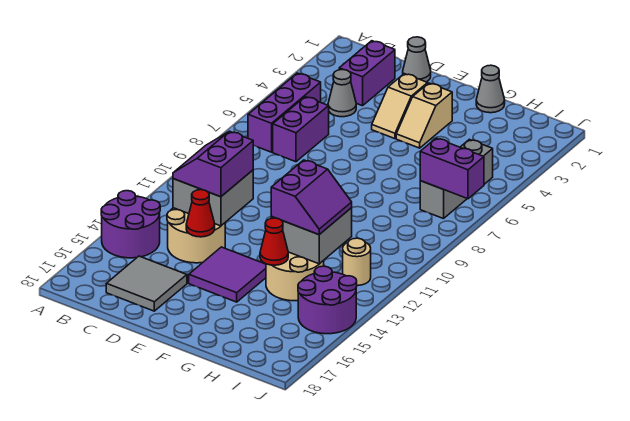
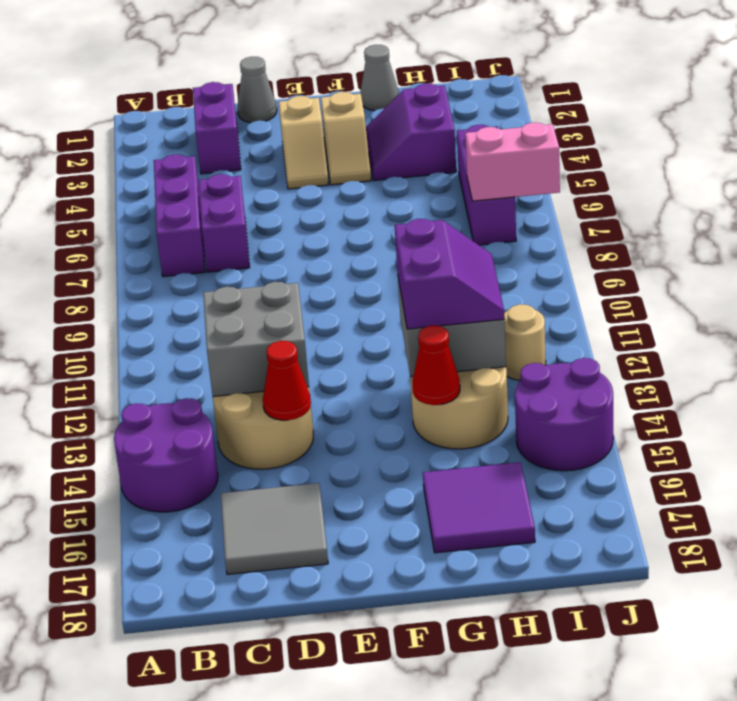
grey cone C4 level 1 -> none
purple slope C12:D13 level 3 top D -> purple slope G3:H4 level 1 top H
purple tile E14:F15 level 1 -> purple tile G16:H17 level 1
grey brick I5:I7 level 1 -> purple brick I5:I7 level 1
purple brick I7:J7 level 2 -> pink brick I7:J7 level 2

